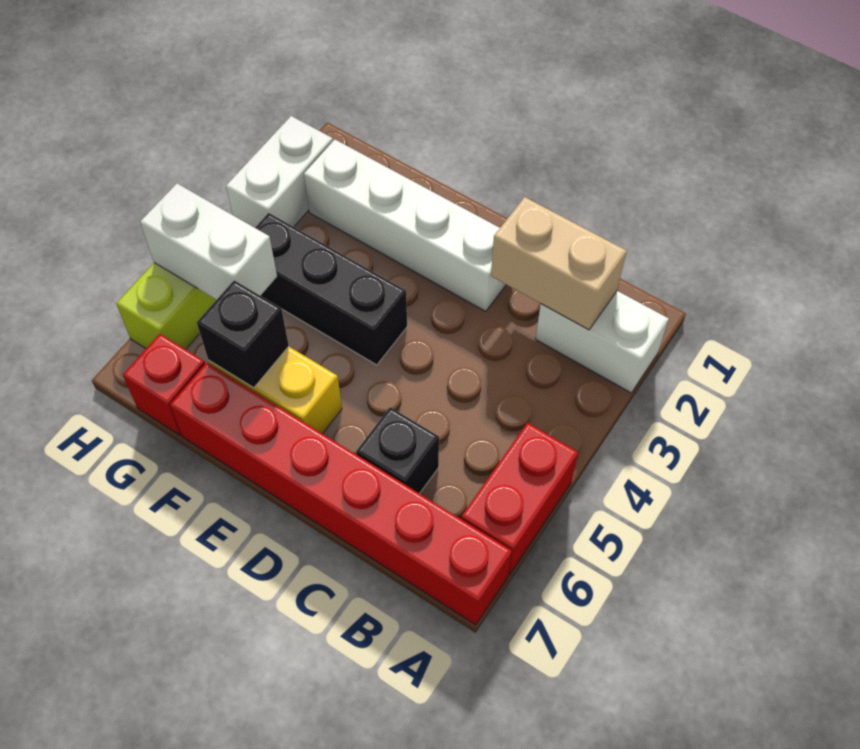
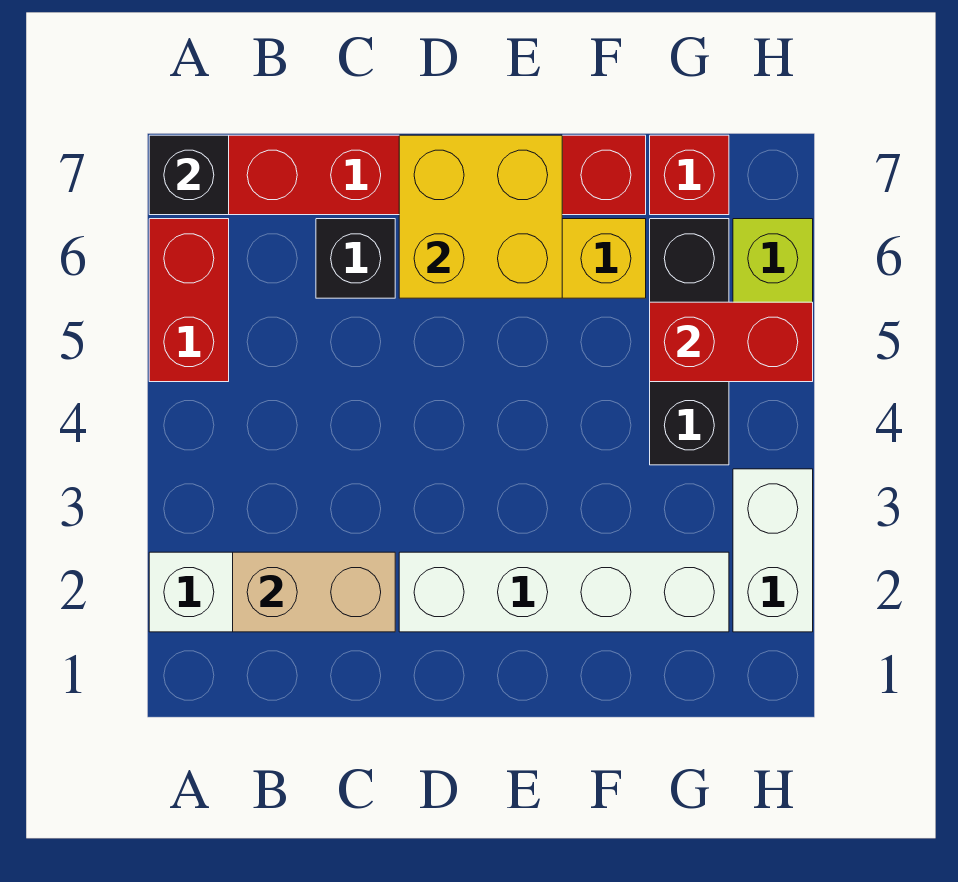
none -> yellow brick D6:E7 level 2
black brick E4:G4 level 1 -> black brick G4:G6 level 1
black brick F6 level 2 -> black brick A7 level 2
white brick G5:H5 level 2 -> red brick G5:H5 level 2

